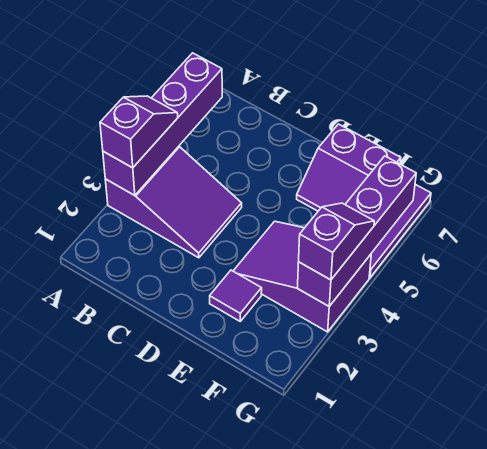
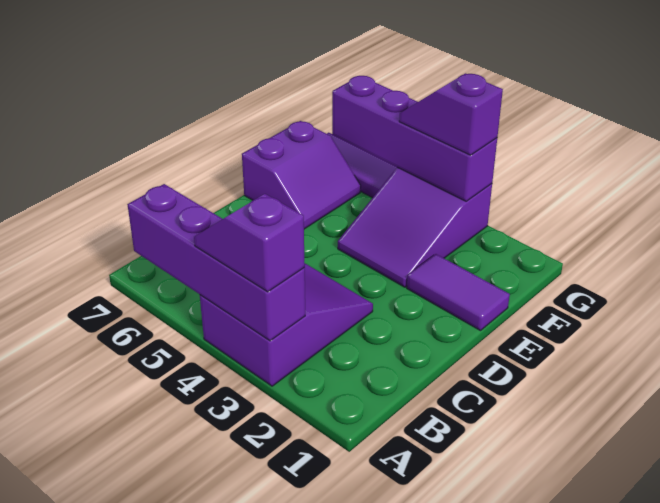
purple tile E2 level 1 -> purple tile E1:E2 level 1

